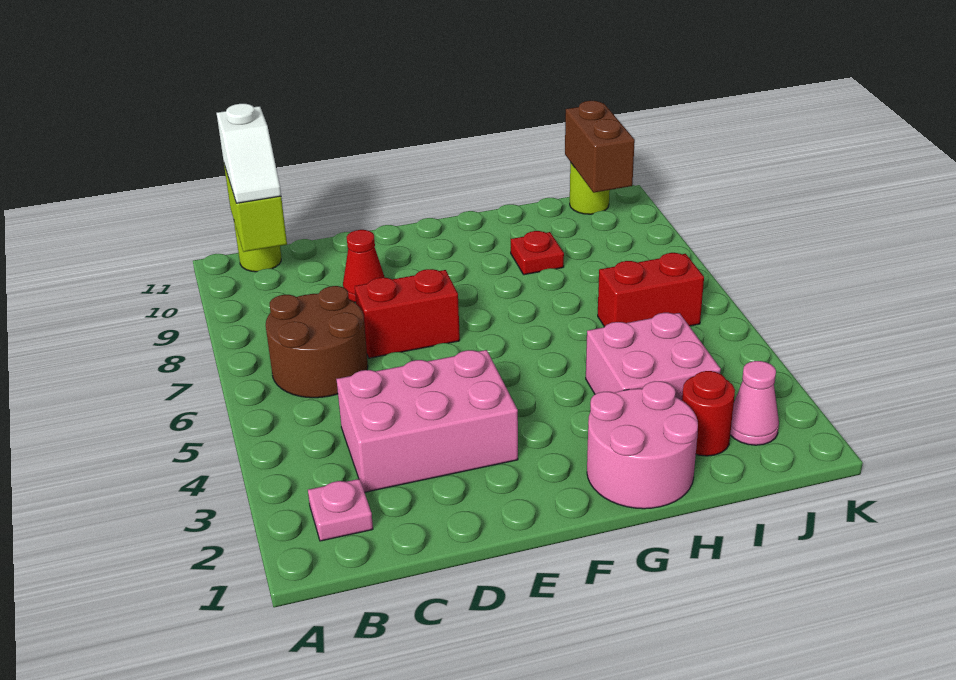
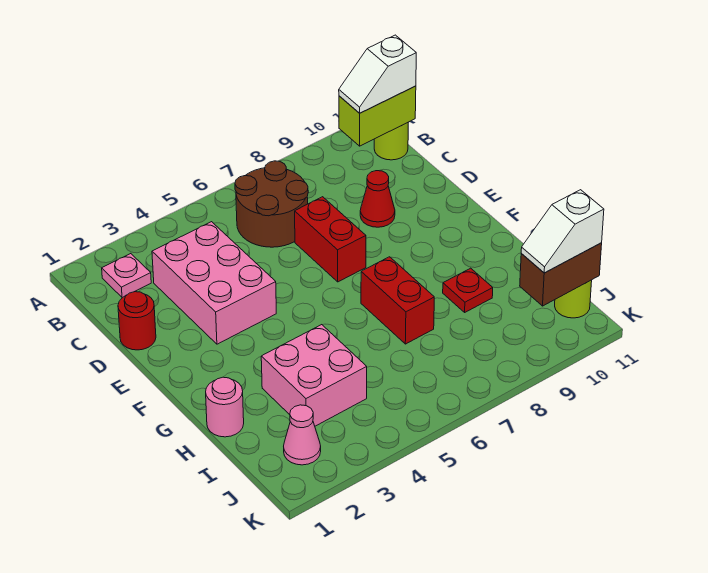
pink round brick G1:H2 level 1 -> pink round brick H1 level 1
red round brick I2 level 1 -> red round brick D1 level 1
red brick I6:J6 level 1 -> red brick G7:H7 level 1
none -> white slope J10:J11 level 3 top 11

